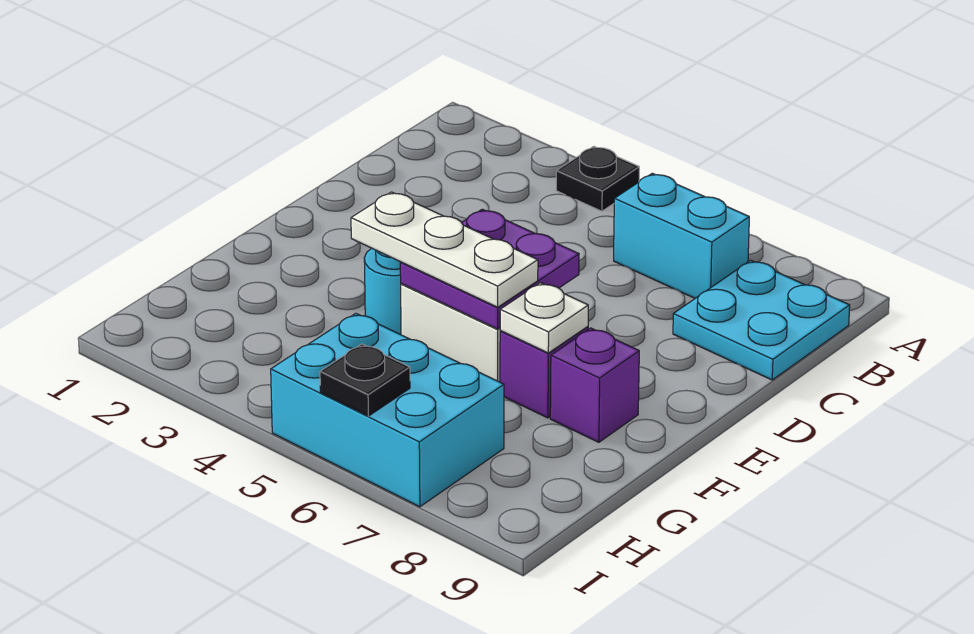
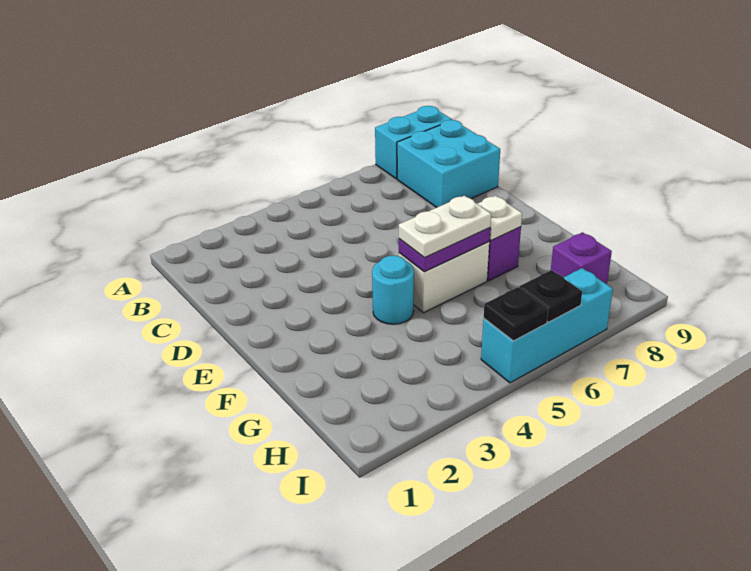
black plate A4 level 1 -> black plate I5 level 2
cyan brick B6:B7 level 1 -> cyan brick A8:A9 level 1
cyan plate B8:C9 level 1 -> cyan brick B8:C9 level 1
purple plate E5:F6 level 2 -> purple plate F5:F6 level 2
white plate F4:F6 level 3 -> white plate F5:F6 level 3
purple brick F8 level 1 -> purple brick H8 level 1
cyan brick H5:I7 level 1 -> cyan brick I5:I7 level 1

